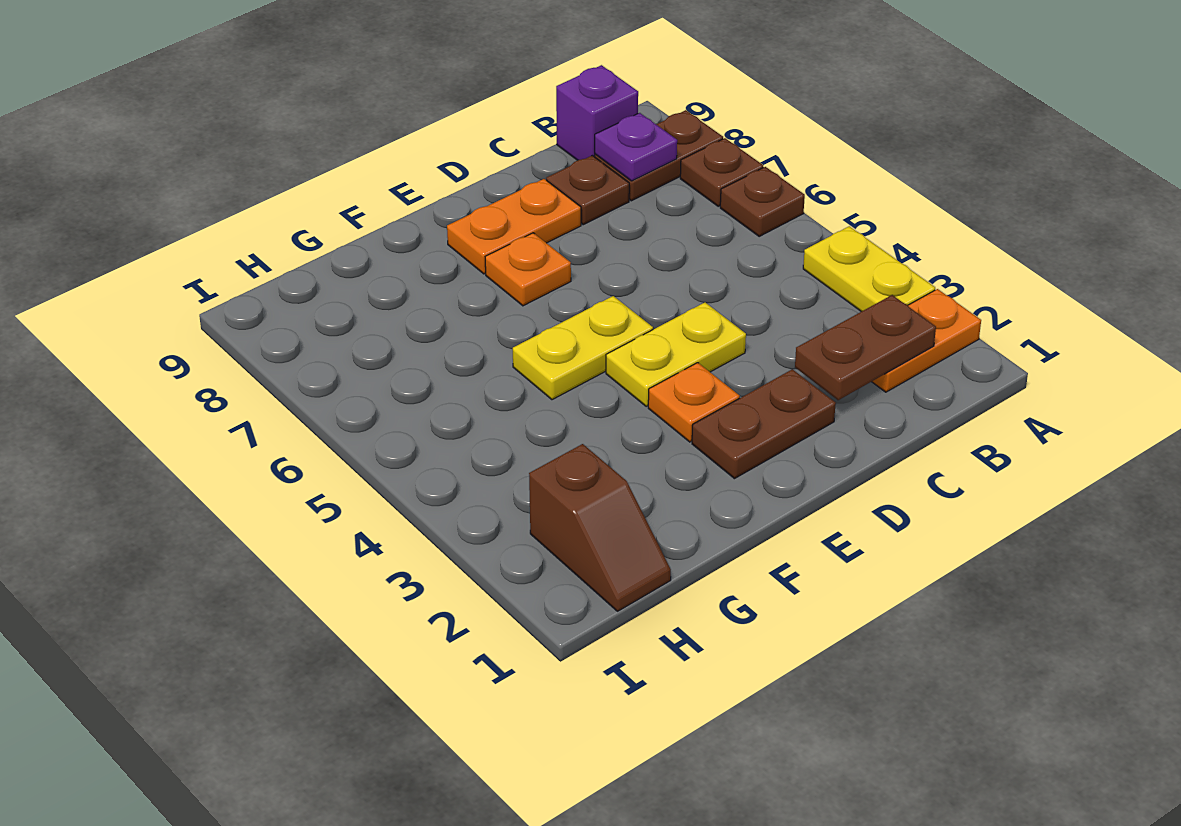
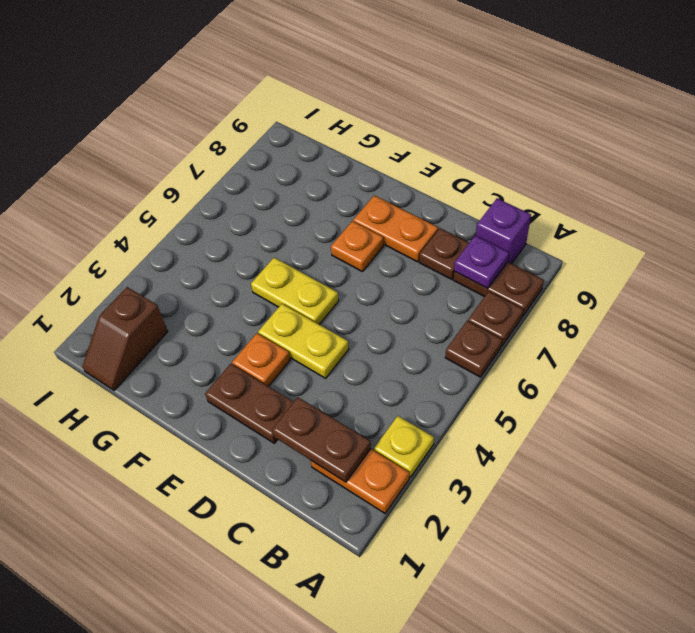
yellow plate A3:A4 level 1 -> yellow plate A3 level 1

